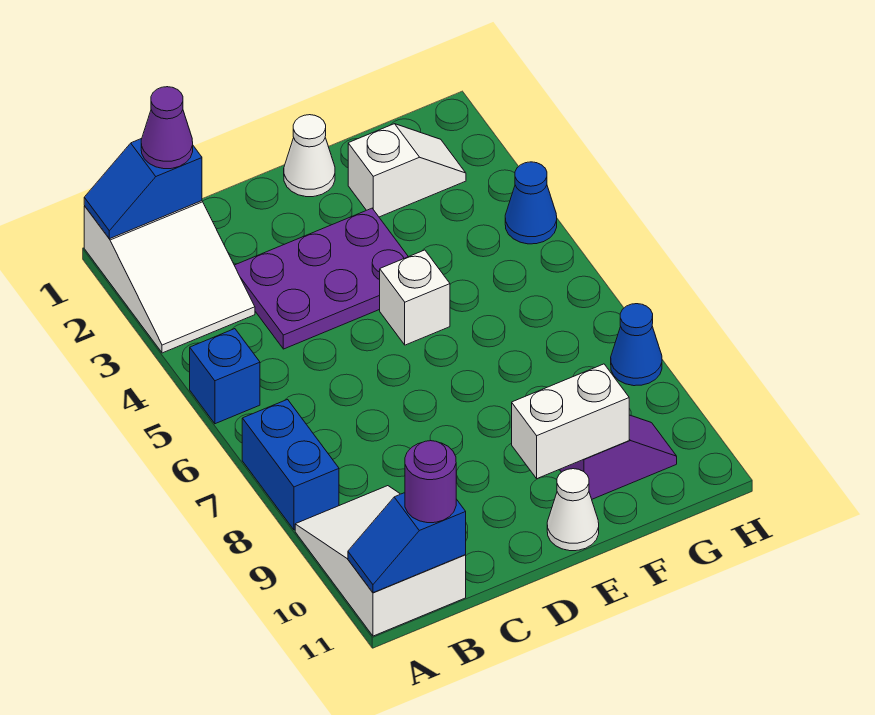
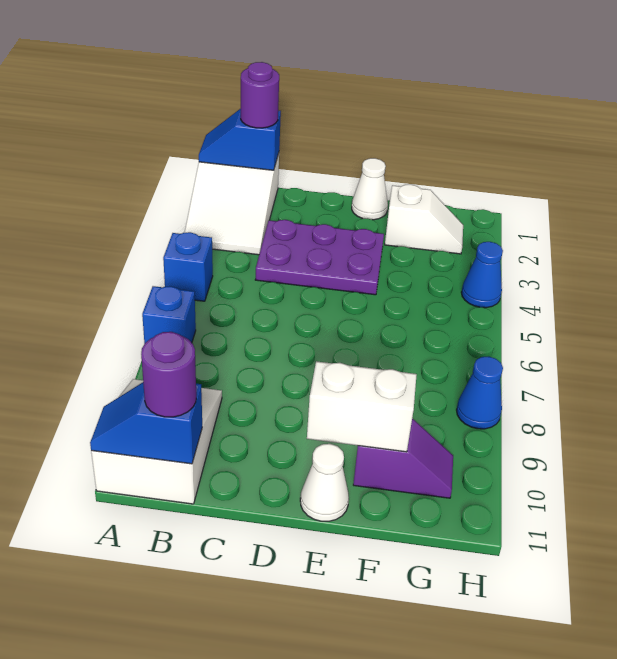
blue brick A7:A8 level 1 -> blue brick A7 level 1
purple cone B1 level 3 -> purple round brick B1 level 3
white brick E5 level 1 -> none

